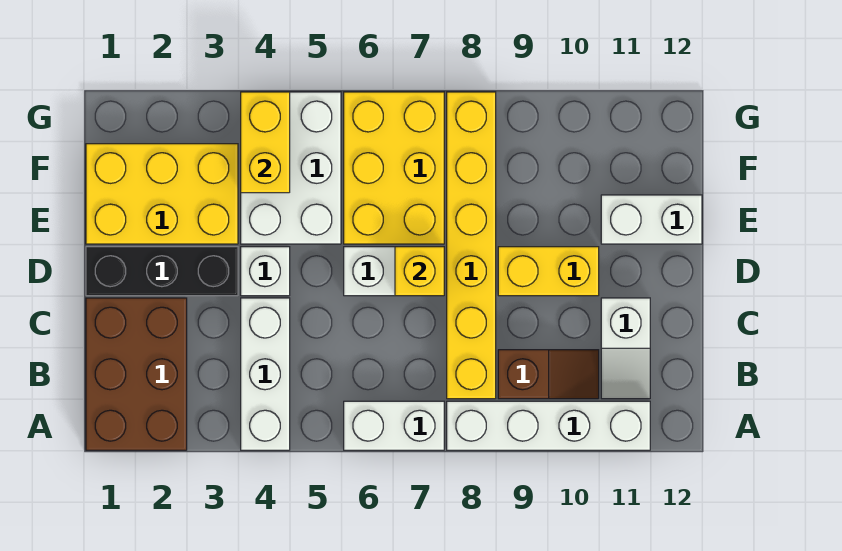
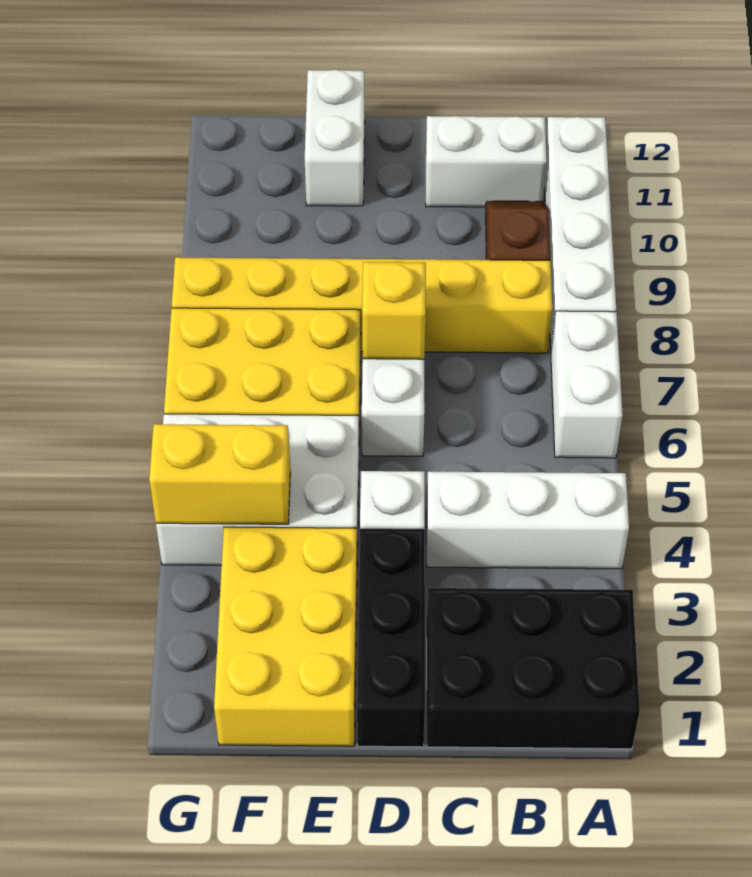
brown brick A1:C2 level 1 -> black brick A1:C2 level 1
white slope B11:C11 level 1 top C -> white brick B11:C11 level 1
yellow brick D9:D10 level 1 -> none

